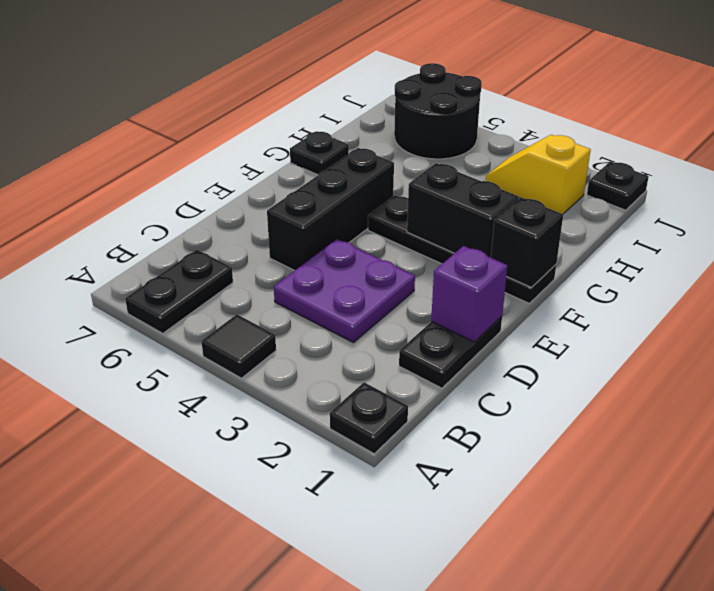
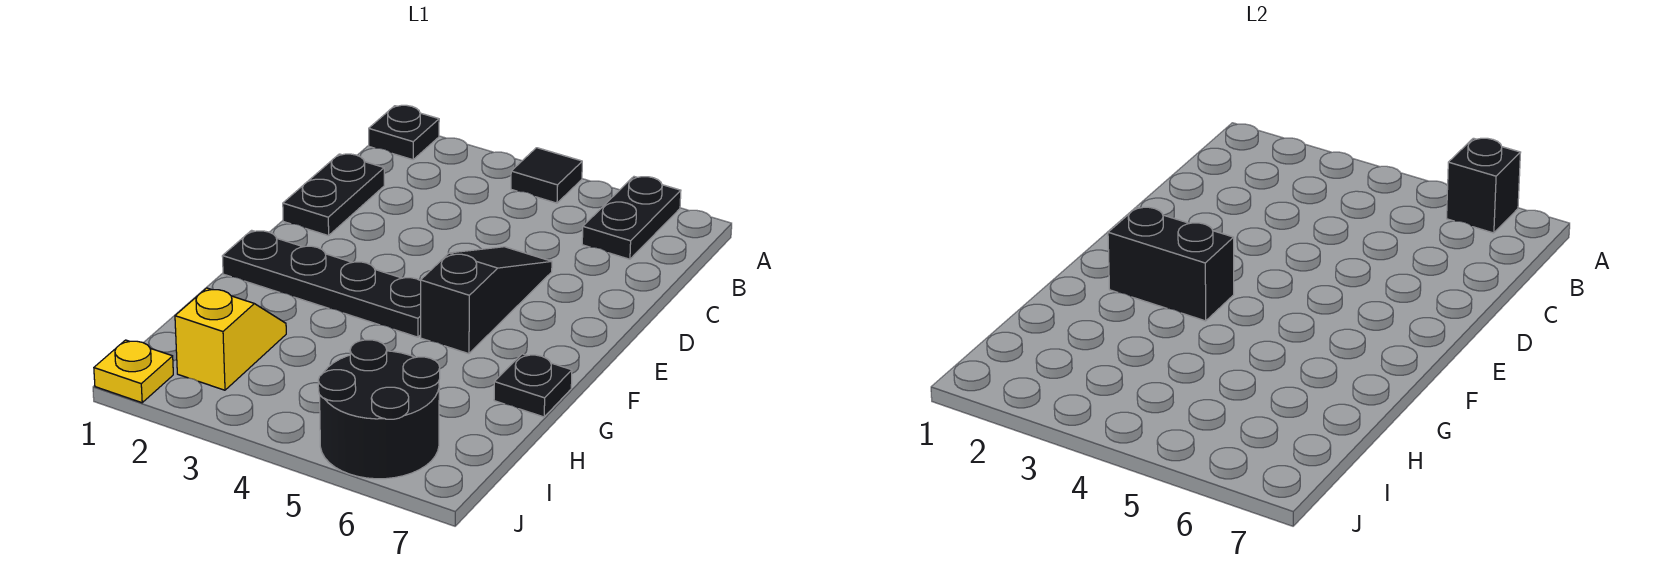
purple plate C3:D4 level 1 -> none
purple brick D1 level 2 -> none
black brick D5:F5 level 1 -> black slope D5:F5 level 1 top F
black brick F1 level 2 -> black brick A6 level 2
yellow slope I2:I3 level 1 top 2 -> yellow slope H2:I2 level 1 top I
black plate J1 level 1 -> yellow plate J1 level 1

